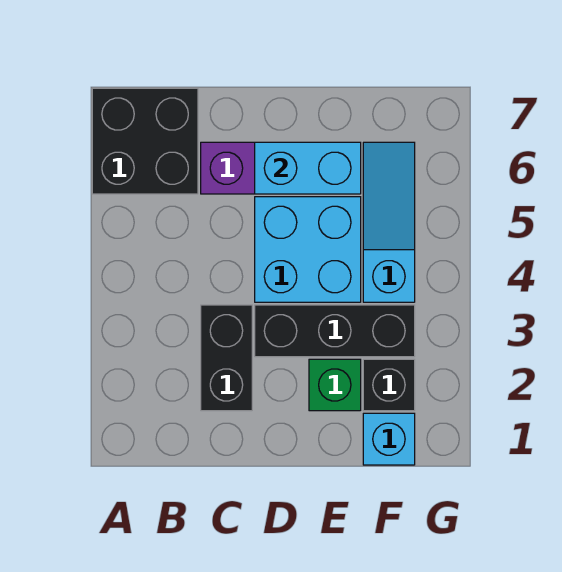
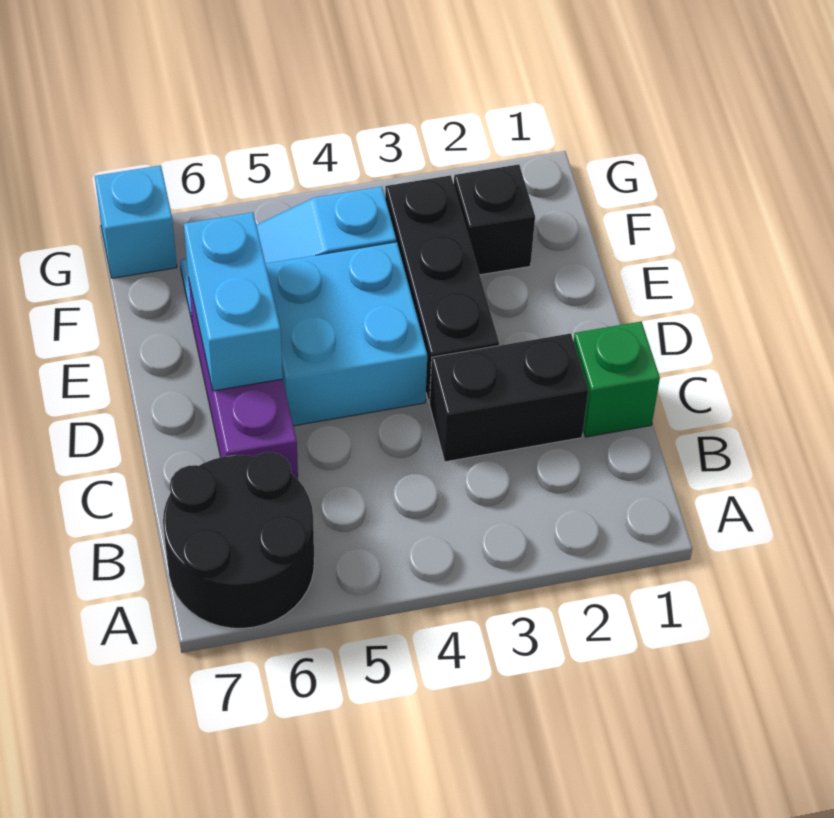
black brick A6:B7 level 1 -> black round brick A6:B7 level 1
green brick E2 level 1 -> green brick C1 level 1
cyan brick F1 level 1 -> cyan brick G7 level 1

